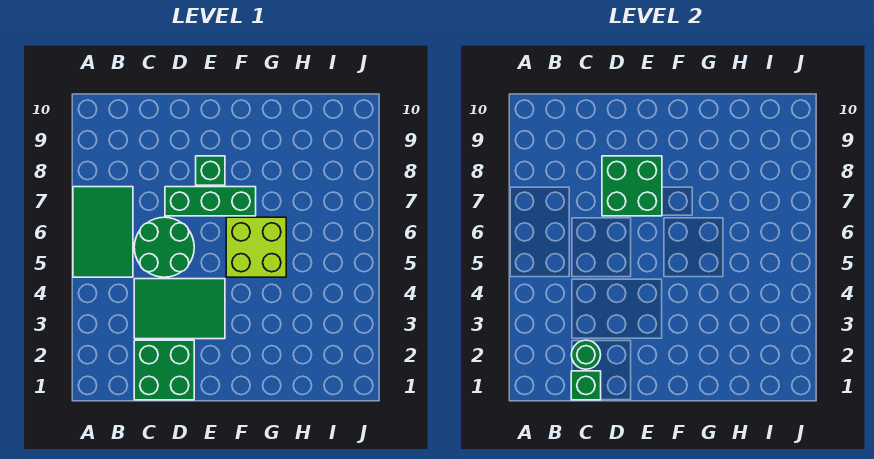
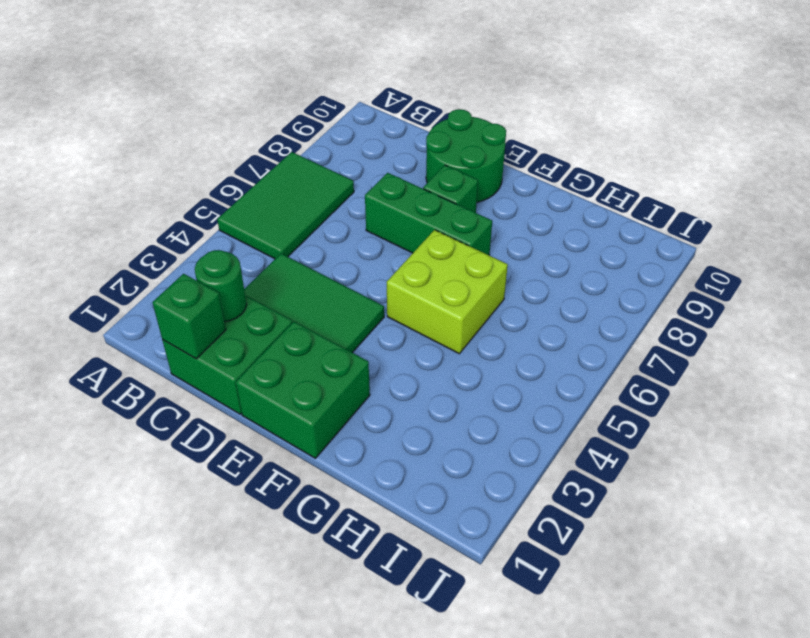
green round brick C5:D6 level 1 -> green round brick D9:E10 level 1
green brick D7:E8 level 2 -> green brick E1:F2 level 1

